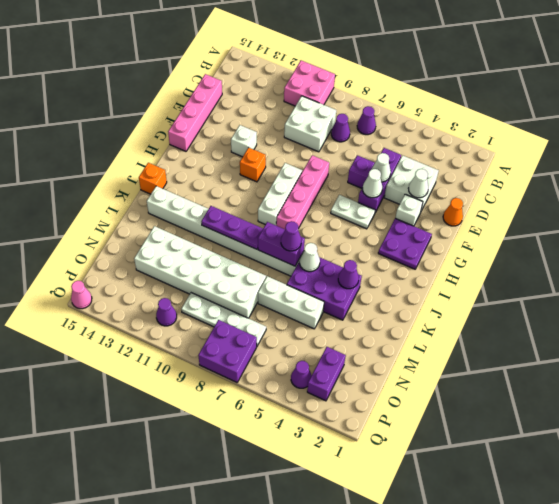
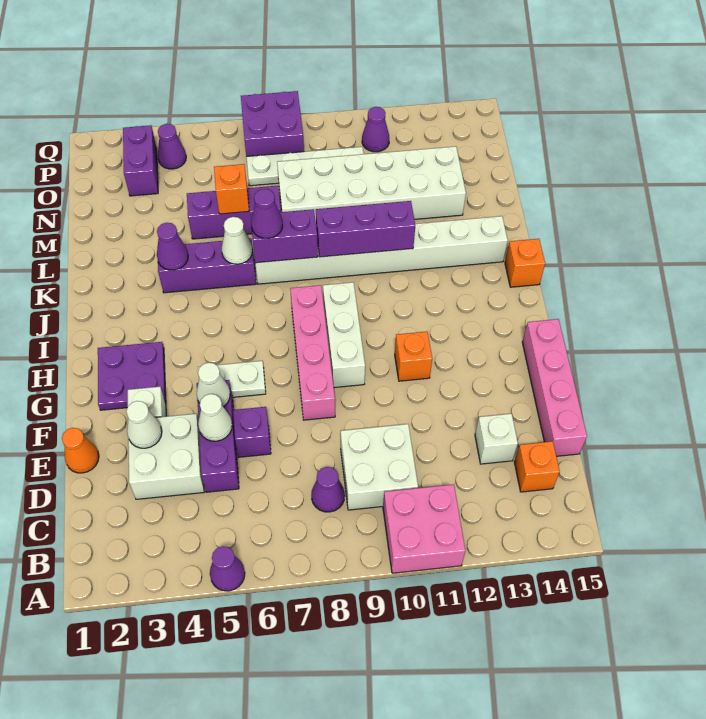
purple cone B7 level 1 -> purple cone A5 level 1
none -> orange brick C14 level 1
white brick F12 level 1 -> white brick D13 level 1
purple brick K4:L6 level 1 -> purple brick K4:K6 level 1
purple plate K9:K11 level 2 -> purple brick K9:K11 level 2
white brick M5:M7 level 1 -> purple brick M5:M7 level 1
none -> orange brick M6 level 2
pink cone Q15 level 1 -> none

